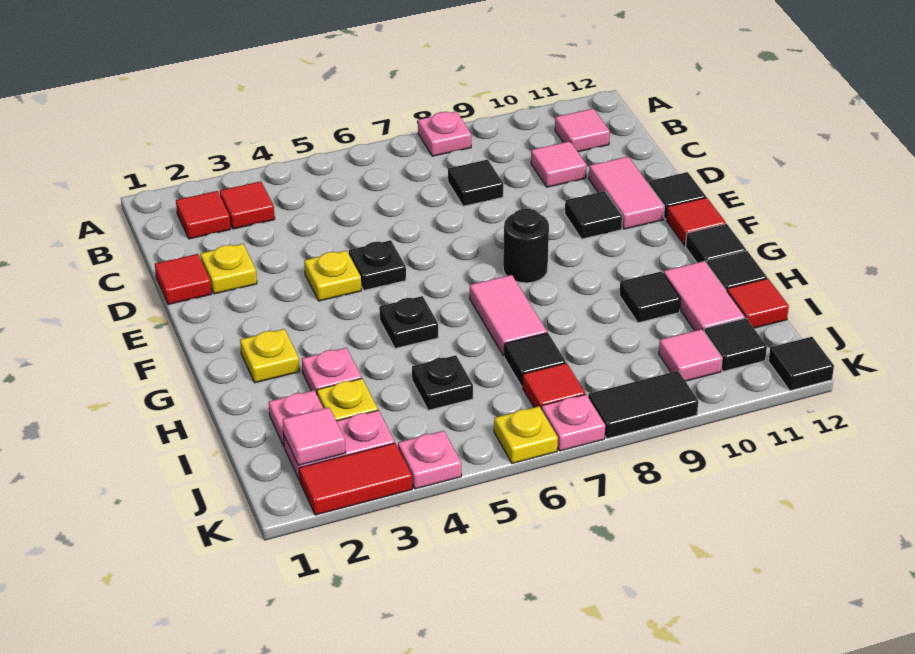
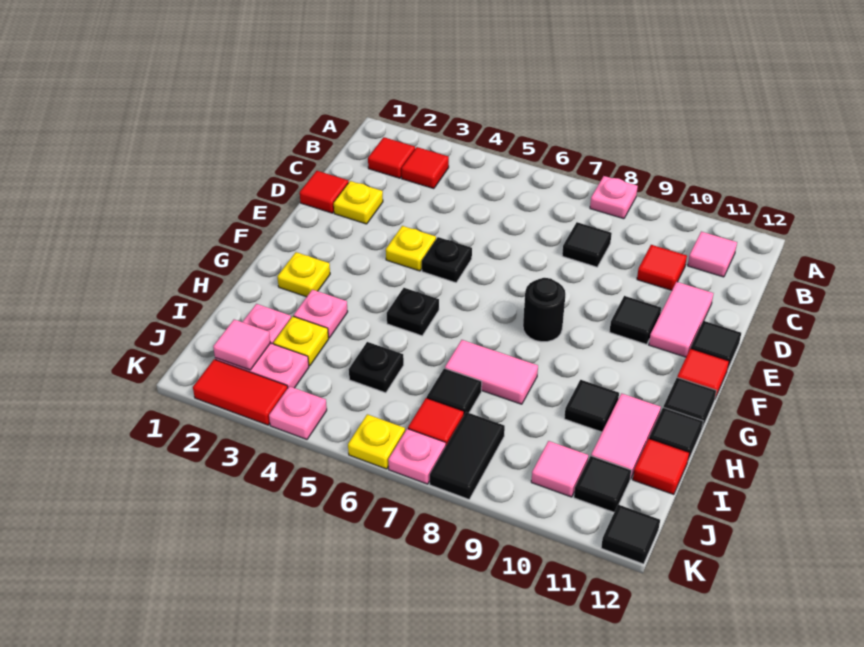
pink tile C10 level 1 -> red tile C10 level 1
pink tile G7:H7 level 1 -> pink tile H7:H8 level 1
black tile K8:K9 level 1 -> black tile J8:K8 level 1

